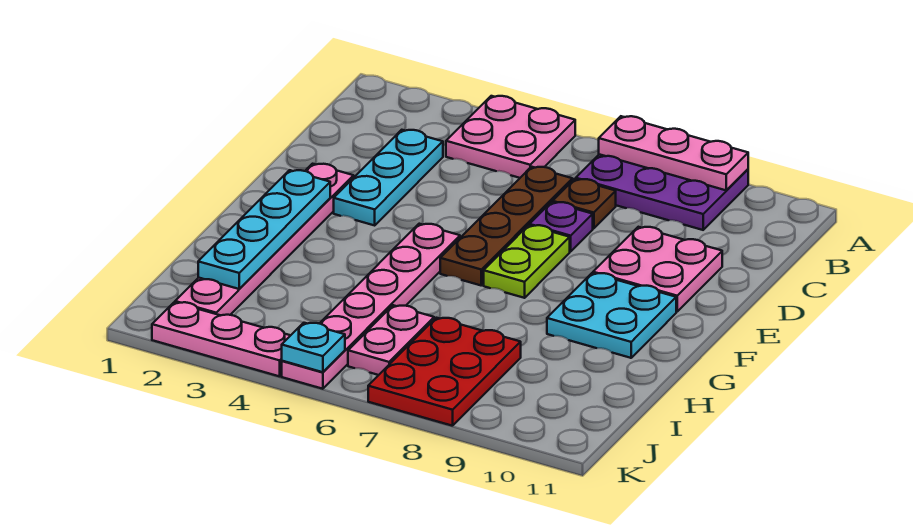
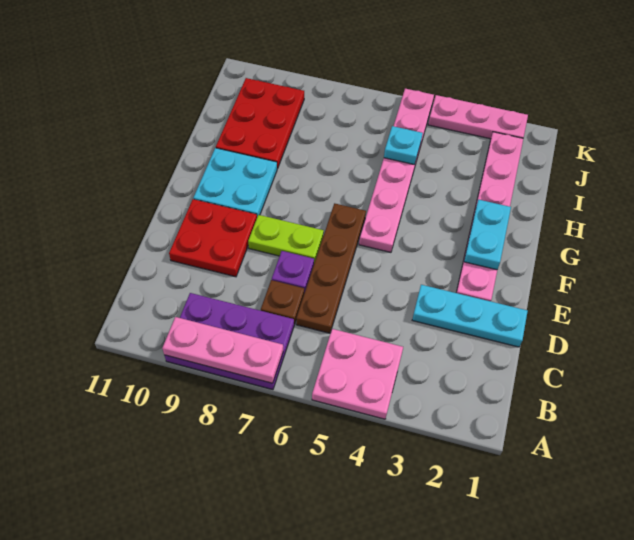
cyan plate C3:E3 level 1 -> cyan plate D1:D3 level 1
pink plate D9:E10 level 1 -> red plate D9:E10 level 1
lime plate E7:F7 level 1 -> lime plate E7:E8 level 1
cyan plate F2:I2 level 2 -> cyan plate F2:G2 level 2
pink plate I6:J6 level 1 -> none
red plate I7:K8 level 1 -> red plate H9:J10 level 1
cyan plate K5 level 2 -> cyan plate I5 level 2

